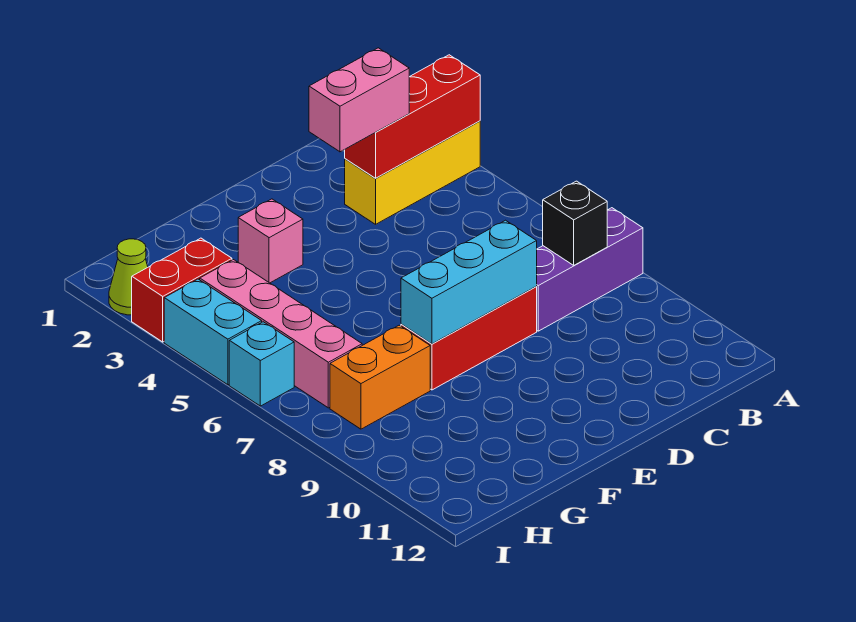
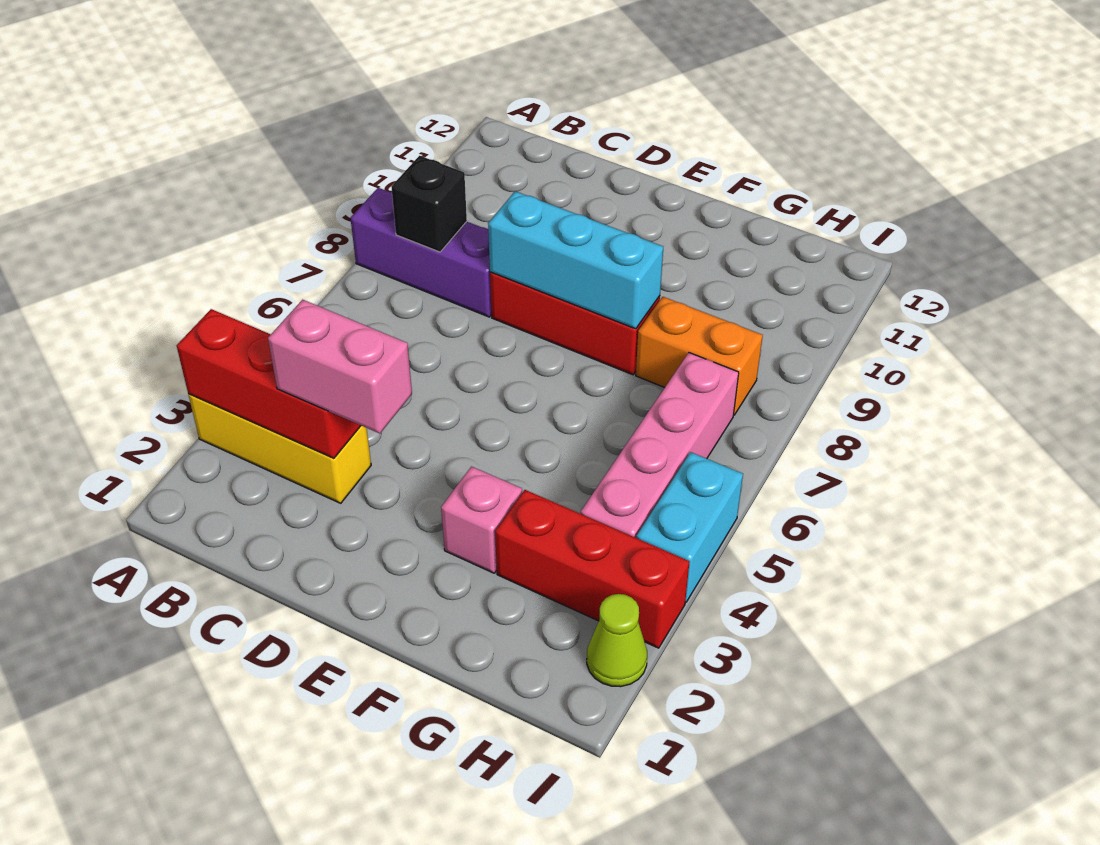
red brick H3:I3 level 1 -> red brick G3:I3 level 1
cyan brick I6 level 1 -> none

